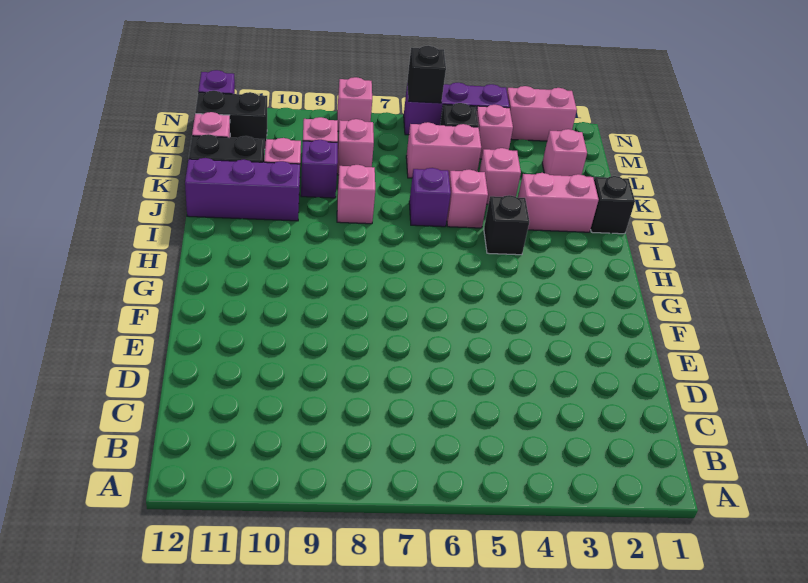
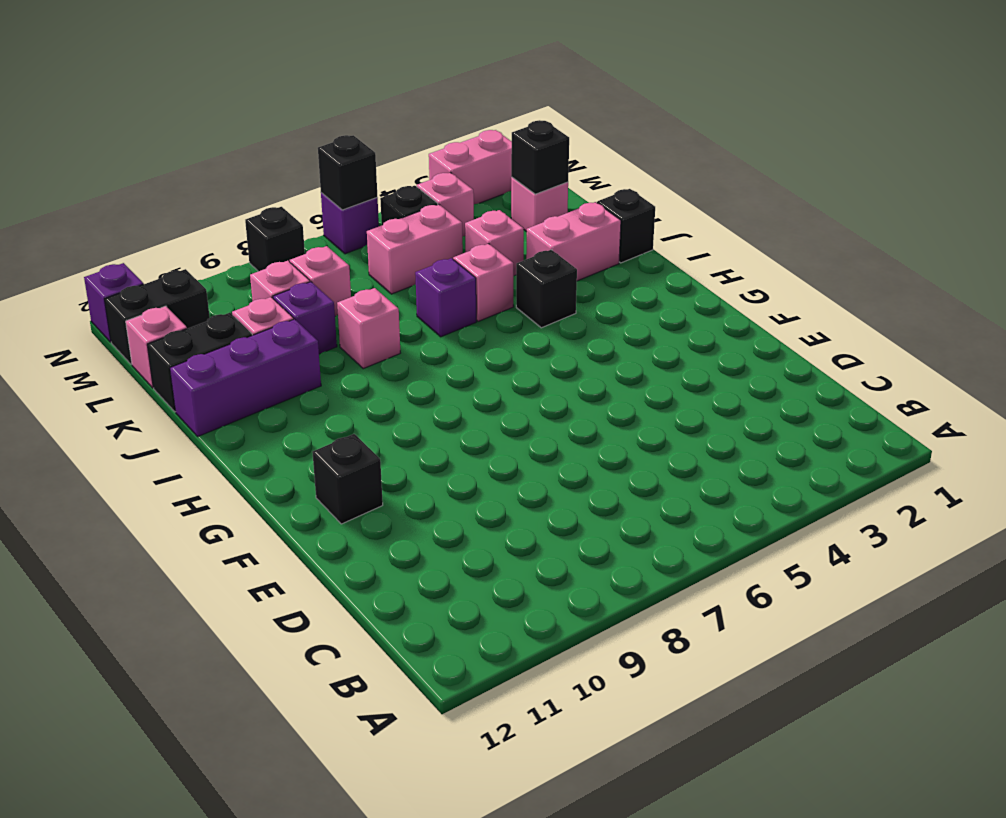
none -> black brick F11 level 1
none -> black brick L2 level 2
purple brick N4:N6 level 1 -> purple brick N6 level 1
pink brick N8 level 1 -> black brick N8 level 1

